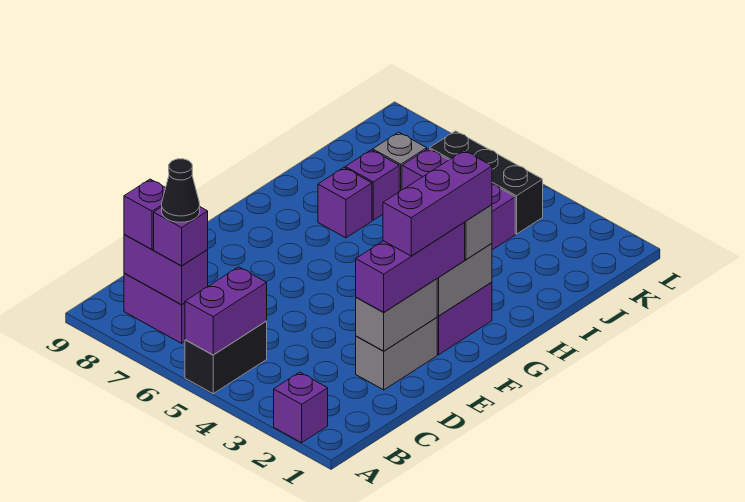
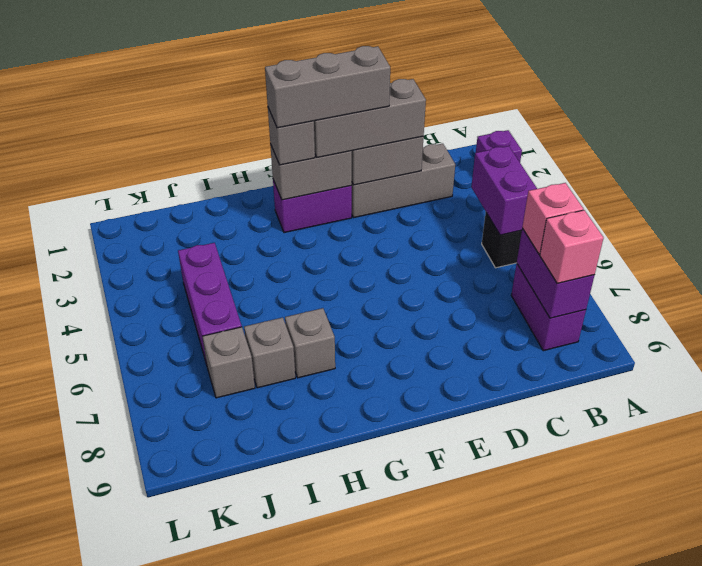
purple brick A5:B5 level 2 -> purple brick B4:B5 level 2
purple brick B7 level 3 -> pink brick B7 level 3
black cone B7 level 4 -> none
purple brick B8 level 3 -> pink brick B8 level 3
grey brick D2:E2 level 1 -> grey brick C2:E2 level 1
purple brick D2:F2 level 3 -> grey brick D2:F2 level 3
purple brick E2:G2 level 4 -> grey brick E2:G2 level 4
purple brick H7 level 1 -> grey brick H7 level 1
purple brick I7 level 1 -> grey brick I7 level 1
black brick K4:K6 level 1 -> none

